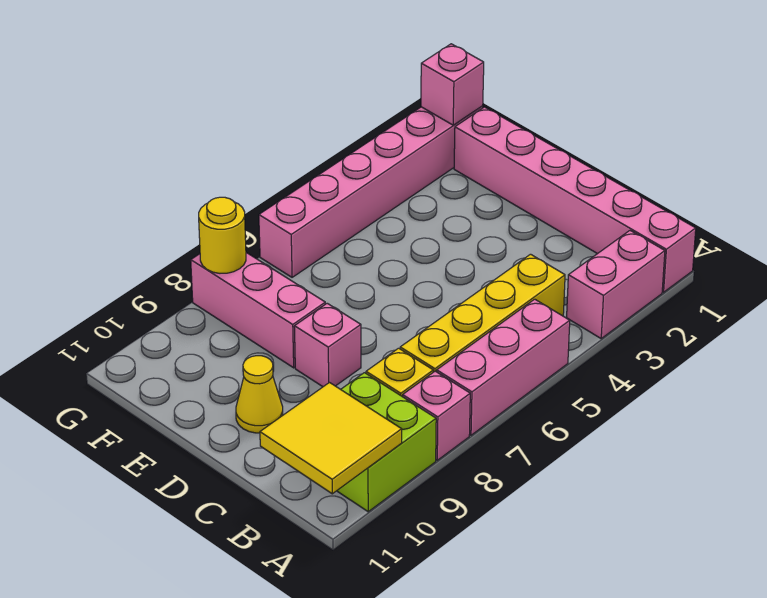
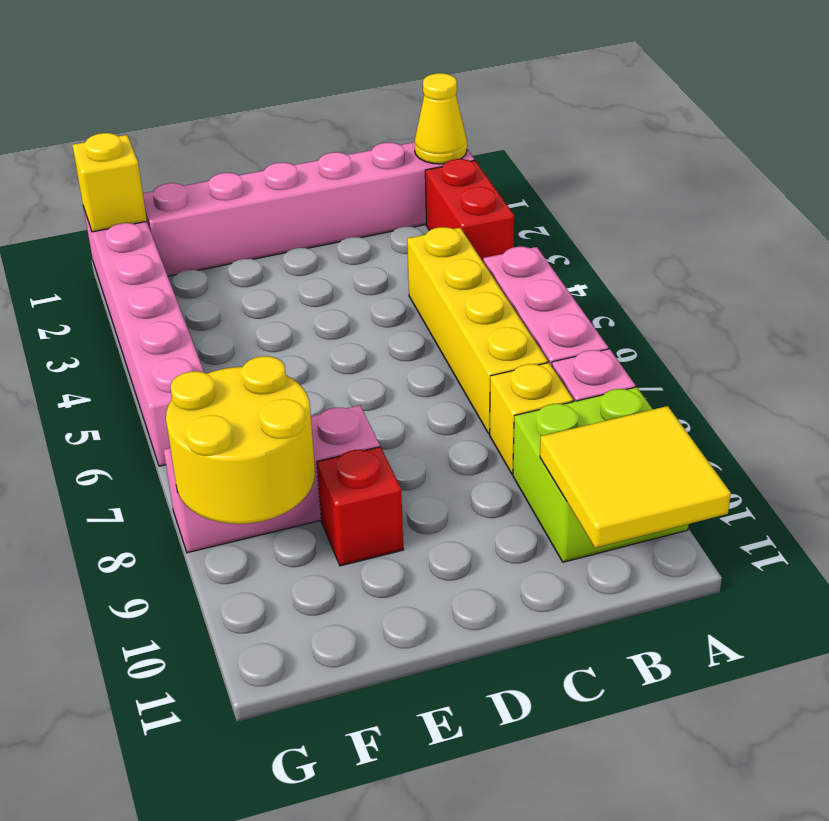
pink brick A2:A3 level 1 -> red brick A2:A3 level 1
pink brick D8 level 1 -> none
yellow cone D10 level 1 -> yellow cone A1 level 2
none -> red brick E9 level 1
pink brick G1 level 2 -> yellow brick G1 level 2
yellow round brick G8 level 2 -> yellow round brick F8:G9 level 2

